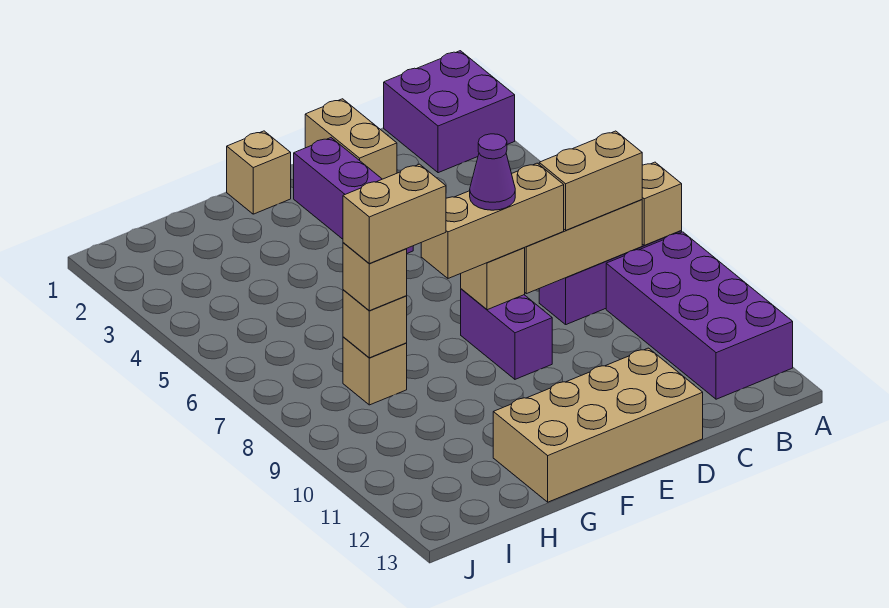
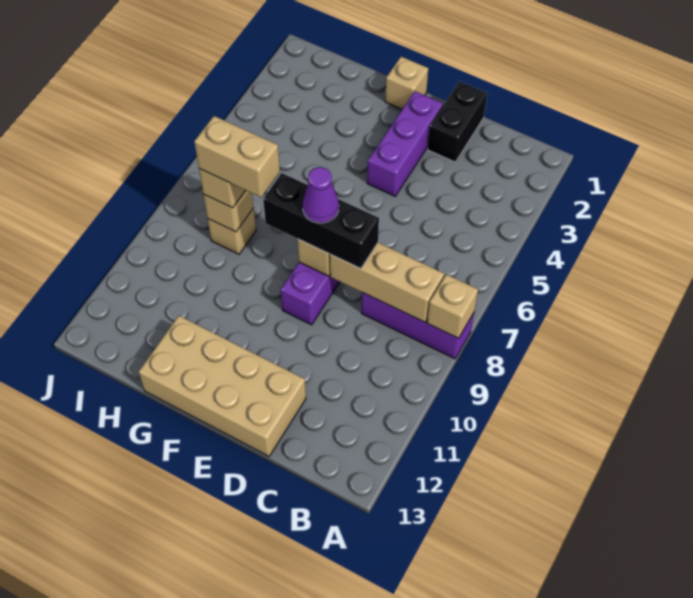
purple brick A1:B2 level 1 -> none
purple brick A9:B12 level 1 -> none
tan brick B8:C8 level 3 -> none
tan brick D1:D2 level 1 -> black brick D1:D2 level 1
tan brick D8:F8 level 3 -> black brick D8:F8 level 3

